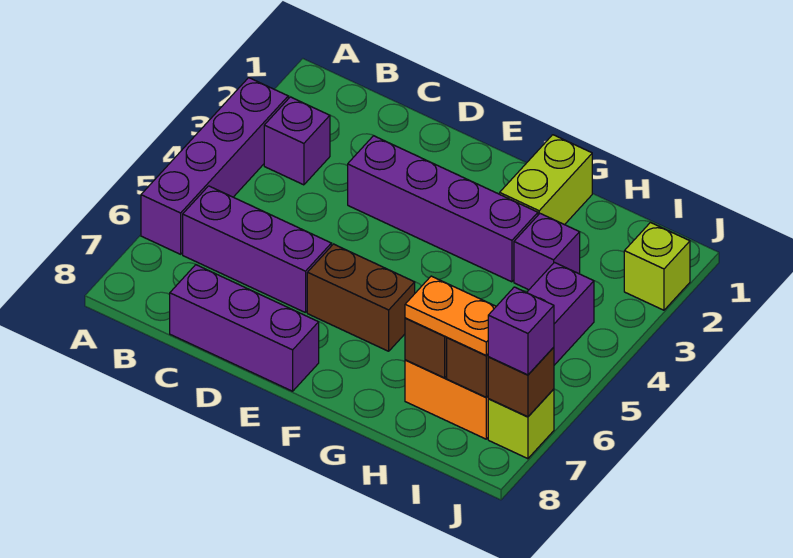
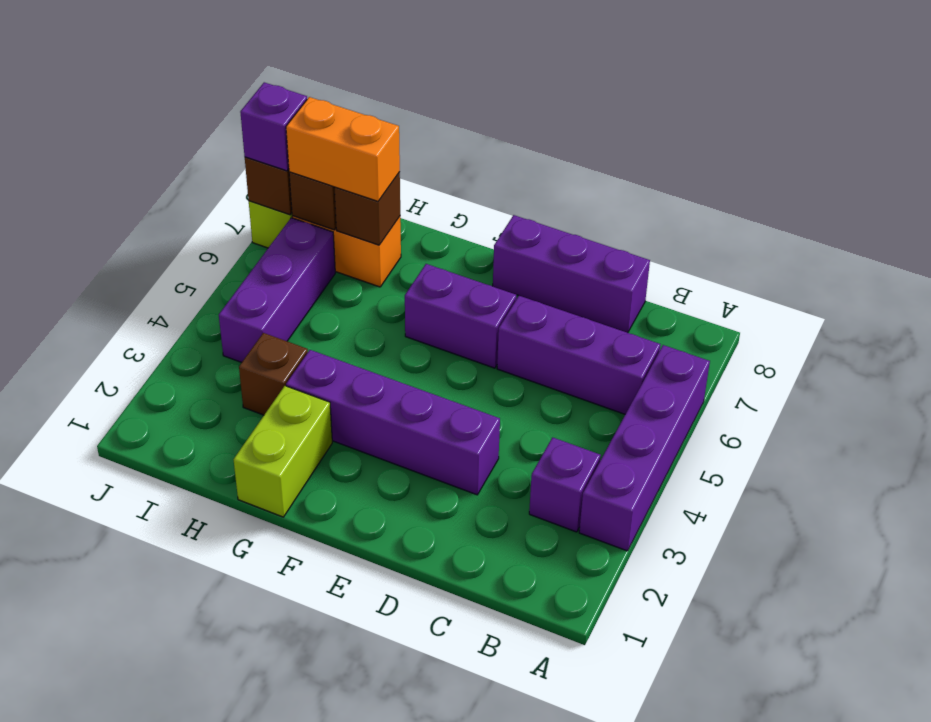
brown brick E6:F6 level 1 -> purple brick E6:F6 level 1
purple brick H3 level 1 -> brown brick H3 level 1
orange plate H7:I7 level 3 -> orange brick H7:I7 level 3
lime brick J2 level 1 -> none

